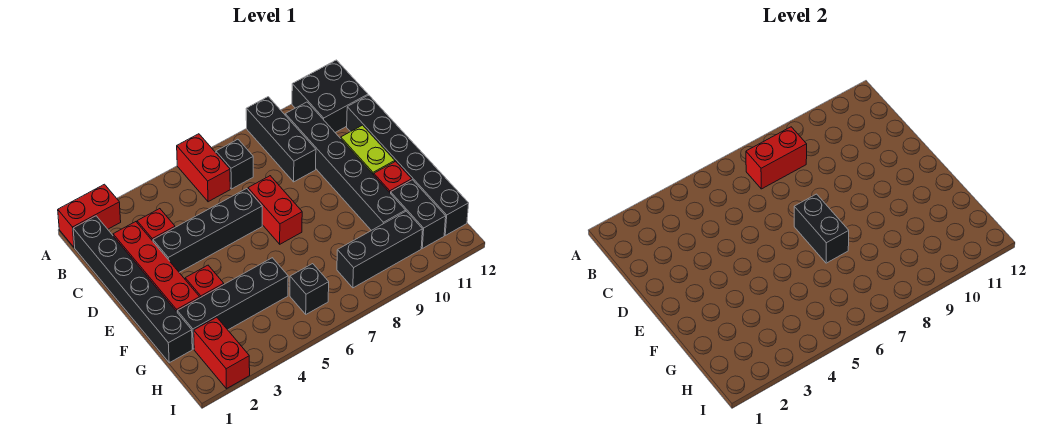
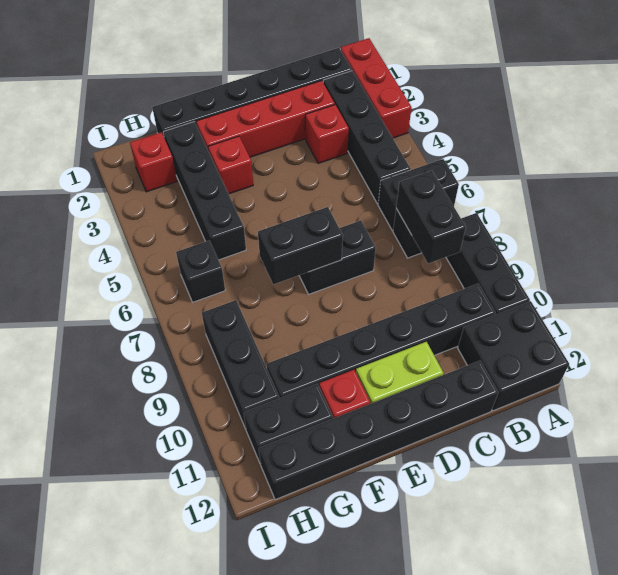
red brick A1:A2 level 1 -> red brick A1:A3 level 1
red brick A6:B6 level 1 -> black brick A6:B6 level 1
black brick A9:C9 level 1 -> black brick A8:A10 level 1
red brick B7:B8 level 2 -> black brick B7:B8 level 2
black brick D3:D6 level 1 -> black brick B2:B5 level 1
red brick D7:E7 level 1 -> black brick D7:E7 level 1
red brick H2:I2 level 1 -> red brick H2 level 1

